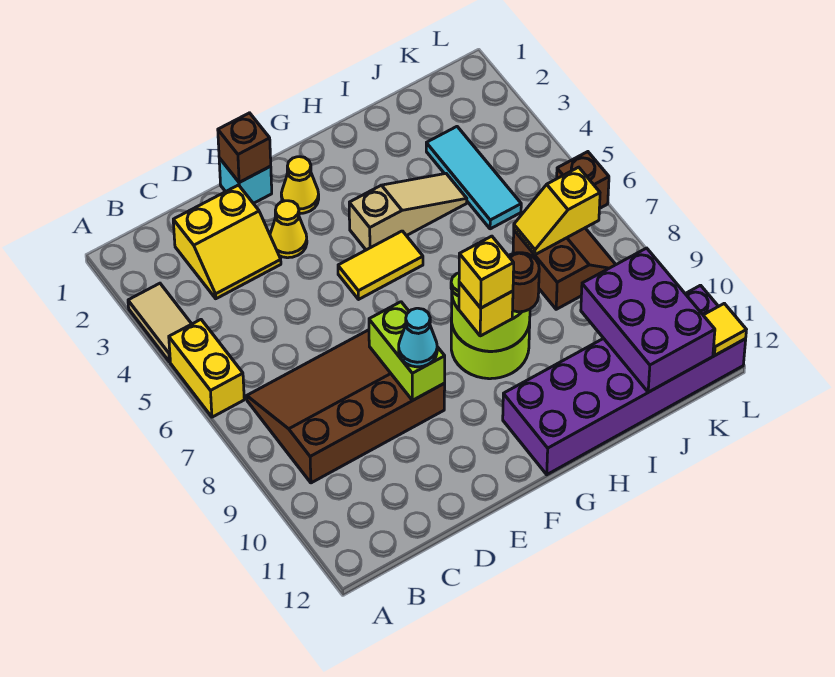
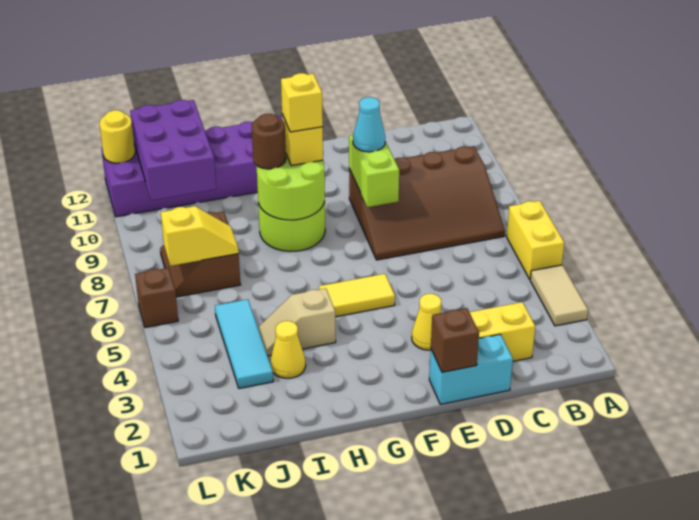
cyan brick E1 level 1 -> cyan brick D1:E1 level 1
yellow cone F2 level 1 -> yellow cone I3 level 1
tan slope G4:I4 level 1 top G -> tan slope H4:I4 level 1 top H
yellow tile L12 level 2 -> yellow round brick L12 level 2

